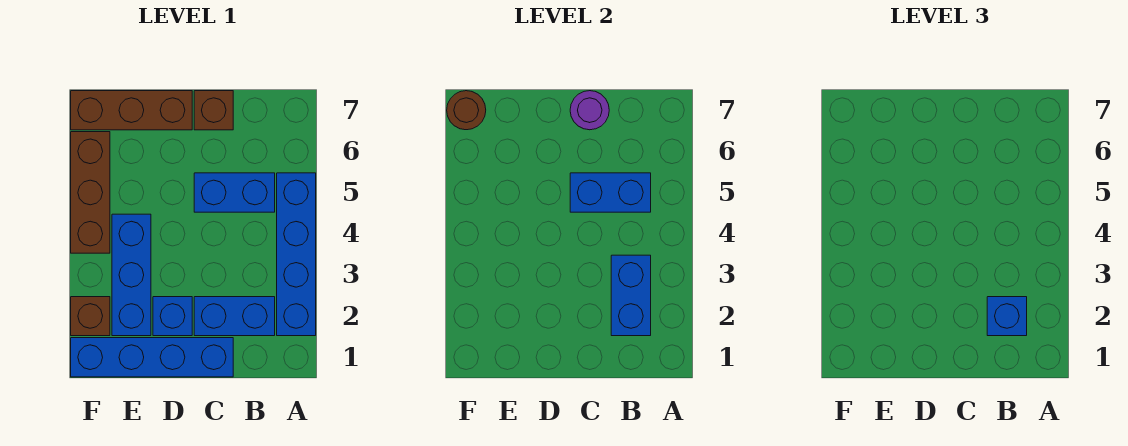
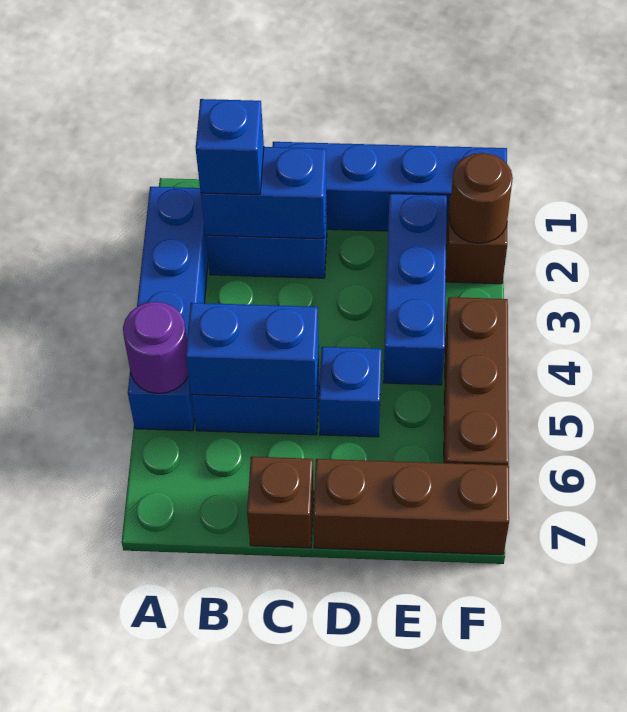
blue brick B2:B3 level 2 -> blue brick B2:C2 level 2
purple round brick C7 level 2 -> purple round brick A5 level 2
blue brick D2 level 1 -> blue brick D5 level 1
brown round brick F7 level 2 -> brown round brick F2 level 2

